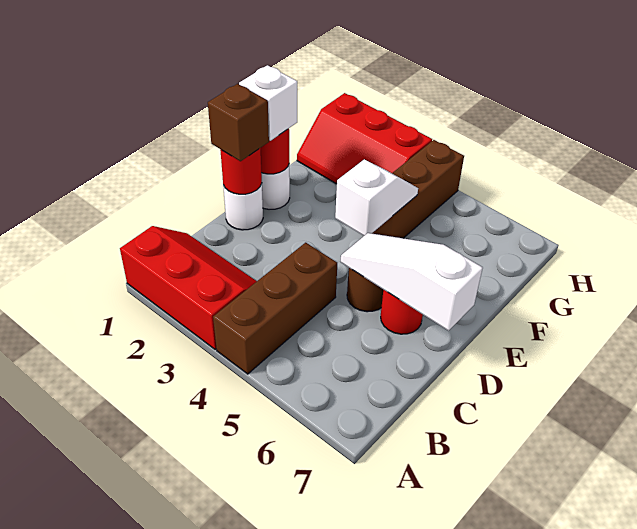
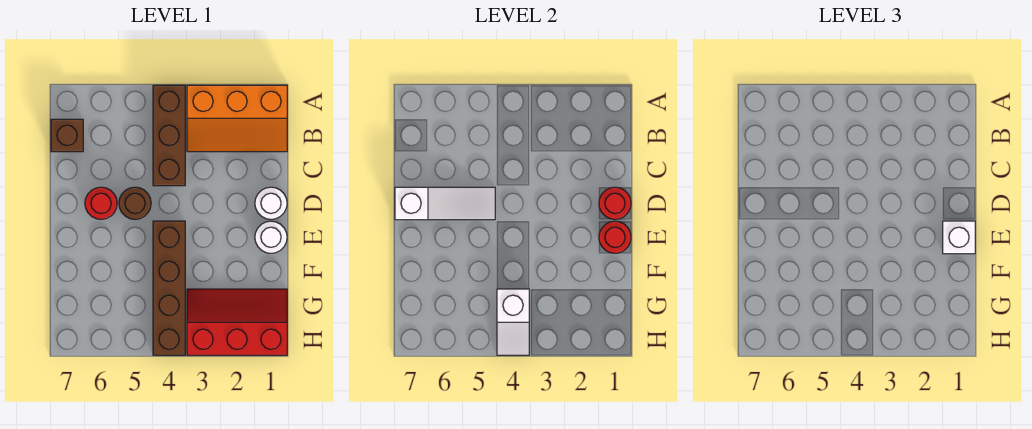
red slope A1:B3 level 1 top A -> orange slope A1:B3 level 1 top A
brown brick D1 level 3 -> brown brick B7 level 1
white slope E4:F4 level 2 top E -> white slope G4:H4 level 2 top G
brown brick F4:H4 level 1 -> brown brick E4:H4 level 1

